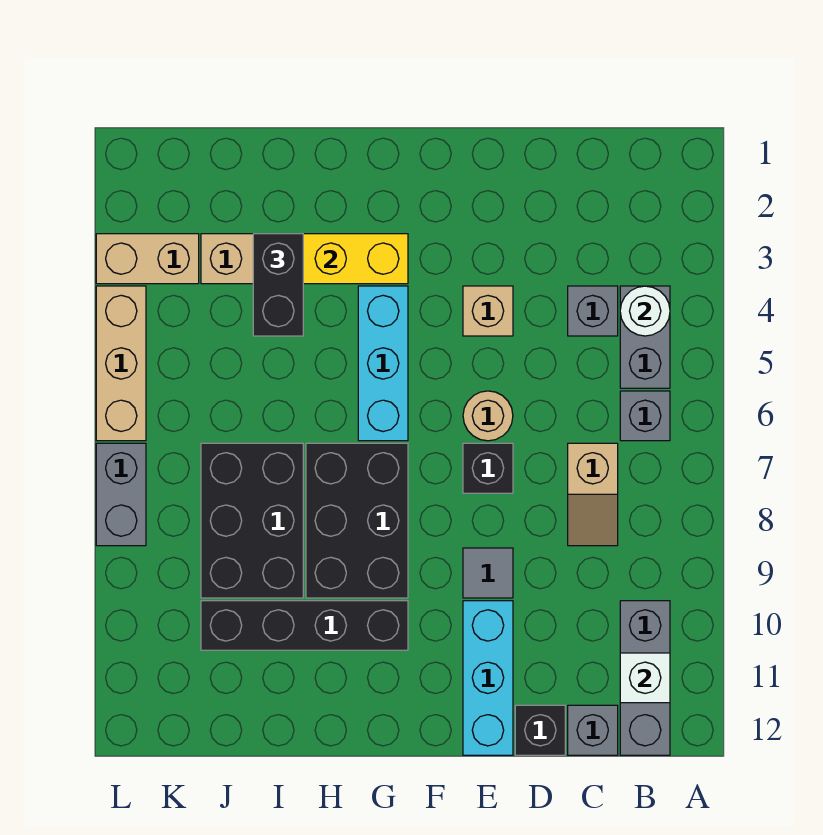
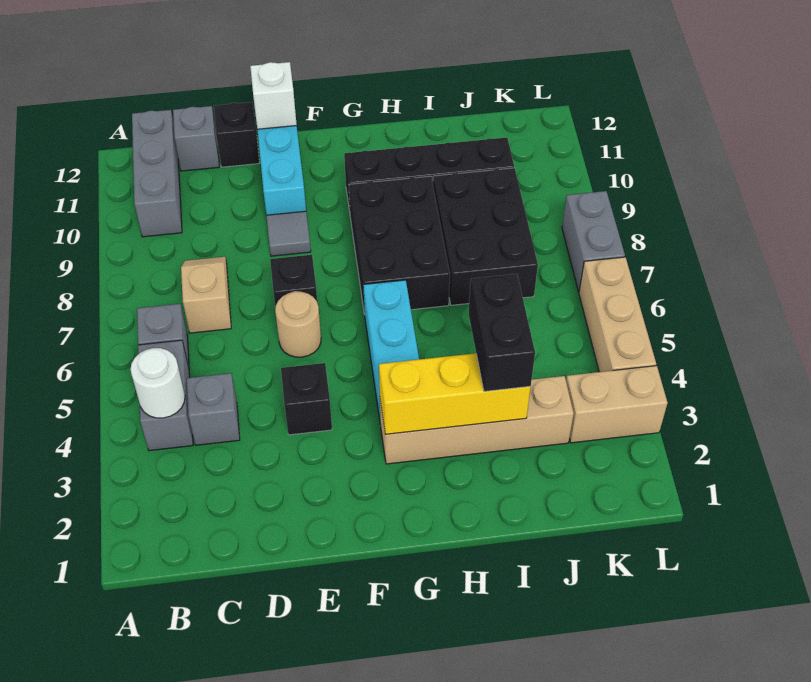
white brick B11 level 2 -> white brick E12 level 2
tan brick E4 level 1 -> black brick E4 level 1

